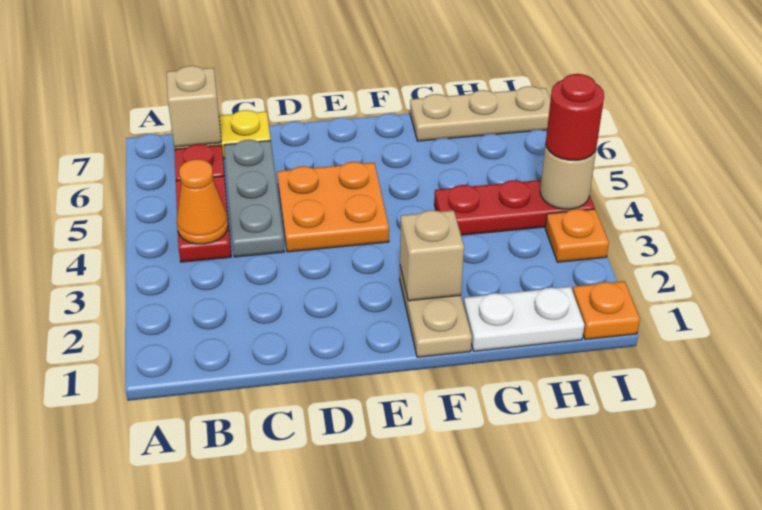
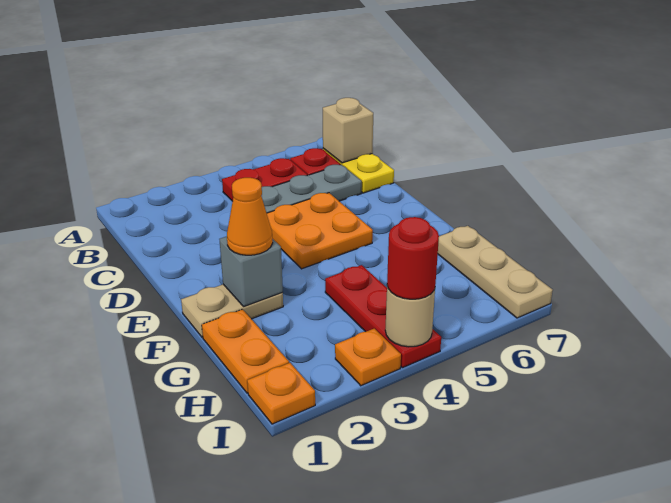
orange cone B4 level 2 -> orange cone F2 level 3
tan brick F2 level 2 -> grey brick F2 level 2
white plate G1:H1 level 1 -> orange plate G1:H1 level 1

